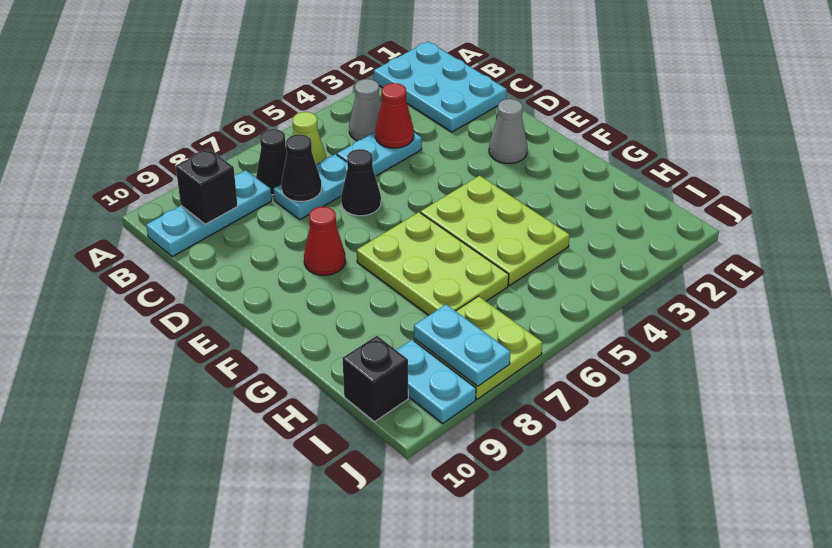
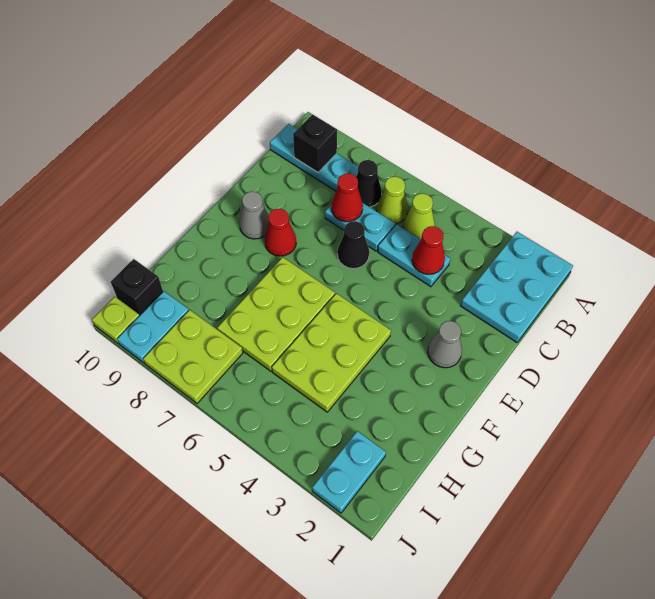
grey cone B4 level 1 -> grey cone E9 level 1
none -> lime cone B5 level 1
black cone C7 level 2 -> red cone C7 level 2
cyan plate I8:J8 level 2 -> cyan plate I2:J2 level 1
none -> lime plate J10 level 1

